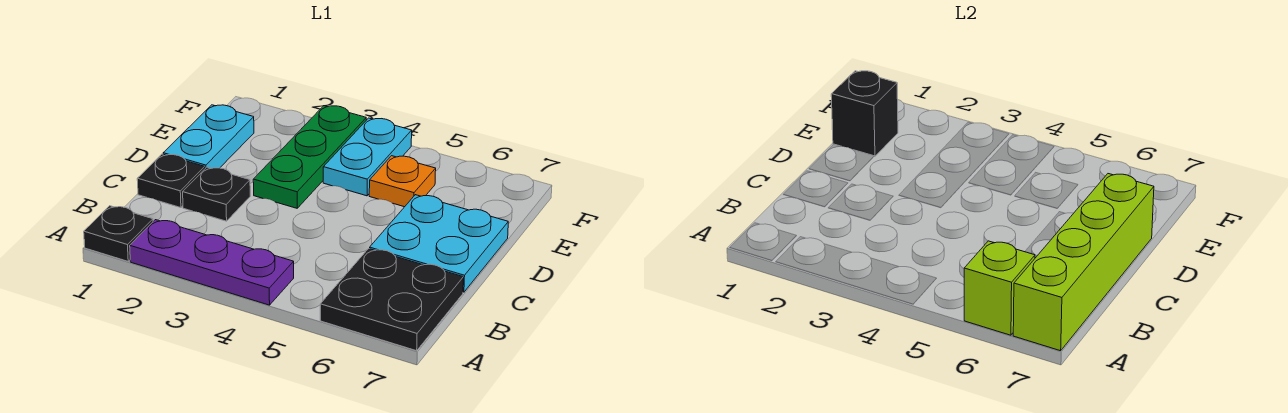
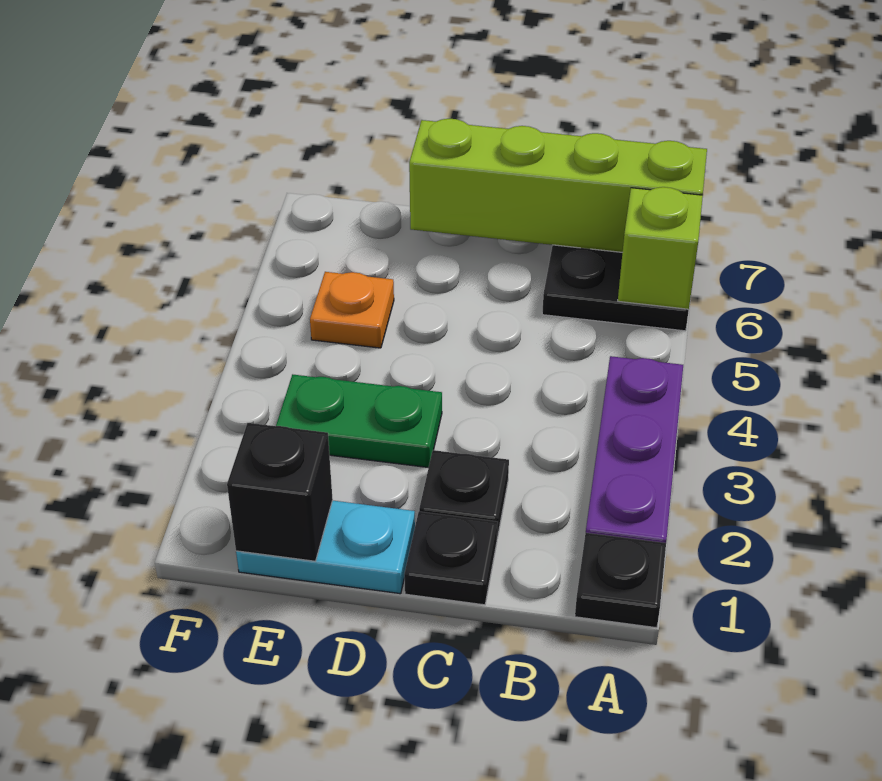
cyan plate C6:D7 level 1 -> none
green plate D3:F3 level 1 -> green plate D3:E3 level 1
cyan plate E4:F4 level 1 -> none

